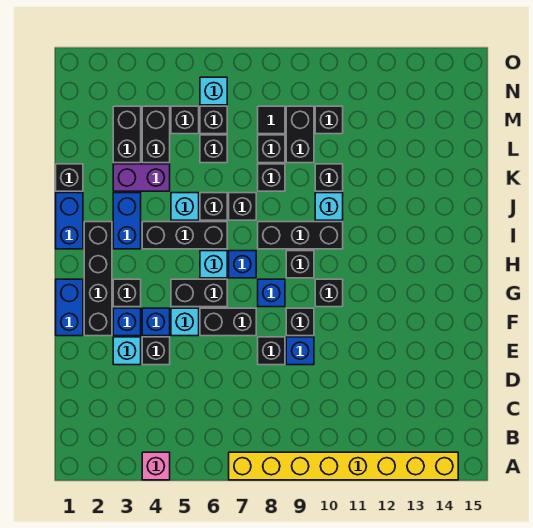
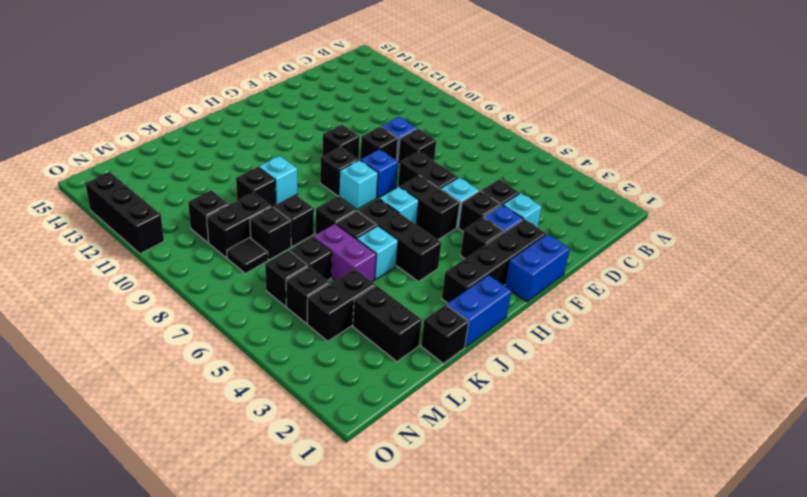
pink brick A4 level 1 -> none
yellow brick A7:A14 level 1 -> none
blue brick F4 level 1 -> black brick F4 level 1
blue brick H7 level 1 -> none
blue brick I3:J3 level 1 -> none
black brick I8:I10 level 1 -> black brick O11:O13 level 1
purple brick K3:K4 level 1 -> purple brick K5:K6 level 1
black brick L3:M3 level 1 -> black brick L2:L3 level 1
cyan brick N6 level 1 -> cyan brick H8 level 1

